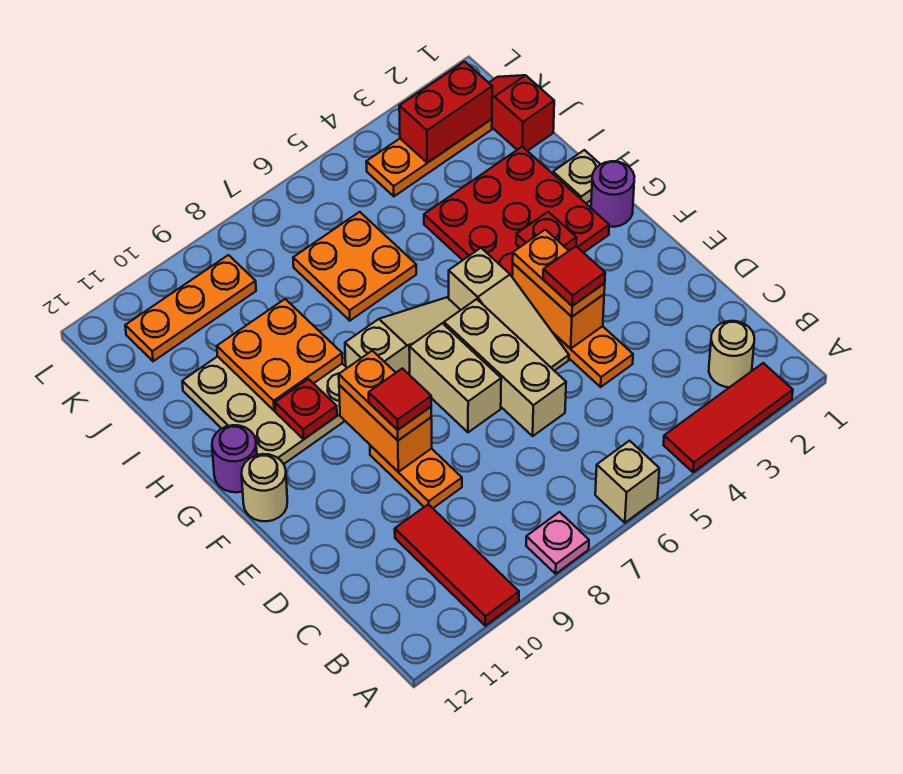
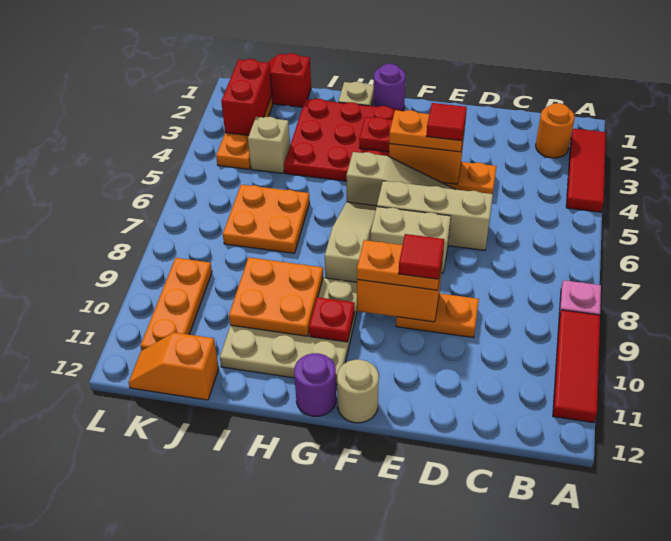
tan brick A6 level 1 -> tan brick J4 level 1
red tile A10:C10 level 1 -> red tile A9:A11 level 1
tan round brick B2 level 1 -> orange round brick B2 level 1
none -> orange slope J12:K12 level 1 top J

